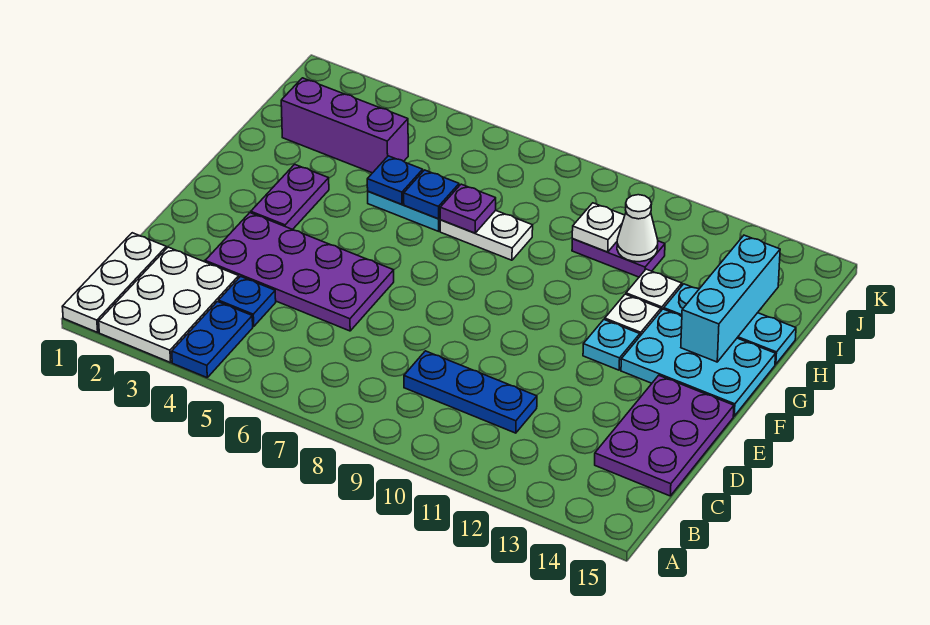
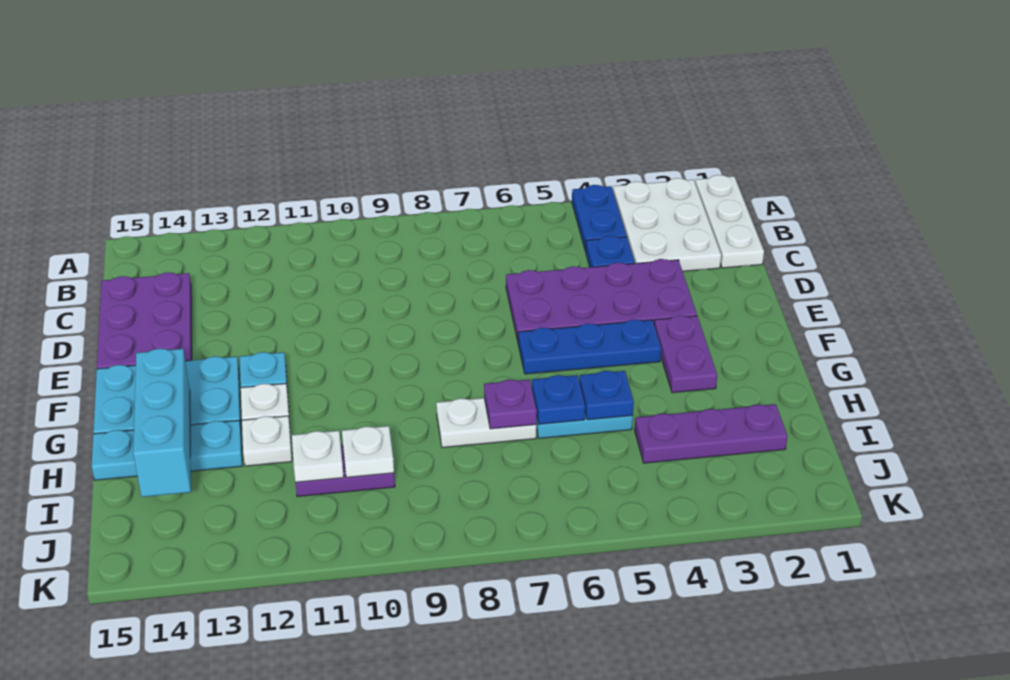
blue plate C9:C11 level 1 -> blue plate F4:F6 level 1
purple brick I2:I4 level 1 -> purple plate I2:I4 level 1
white cone I11 level 2 -> white plate I11 level 2

